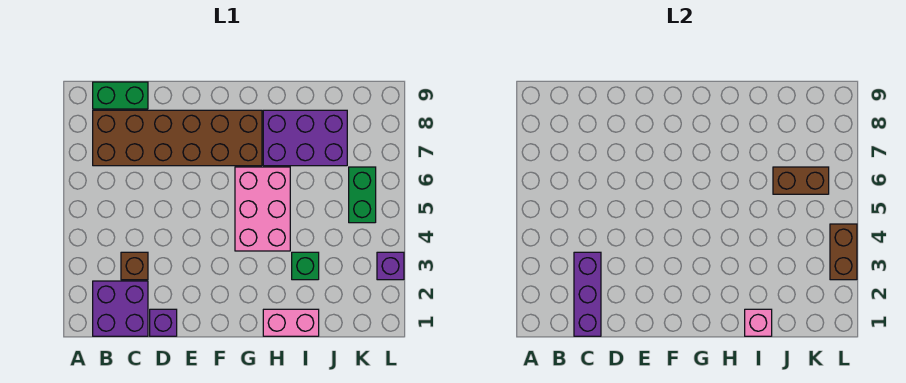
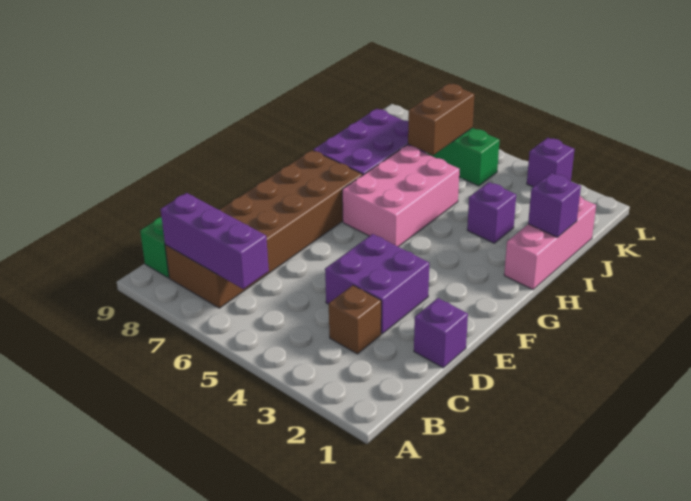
purple brick B1:C2 level 1 -> purple brick D3:E4 level 1
purple brick C1:C3 level 2 -> purple brick B6:B8 level 2
pink brick G4:H6 level 1 -> pink brick G5:I6 level 1
pink brick H1:I1 level 1 -> pink brick H1:J1 level 1
pink brick I1 level 2 -> purple brick I1 level 2
green brick I3 level 1 -> purple brick I3 level 1
brown brick L3:L4 level 2 -> none

